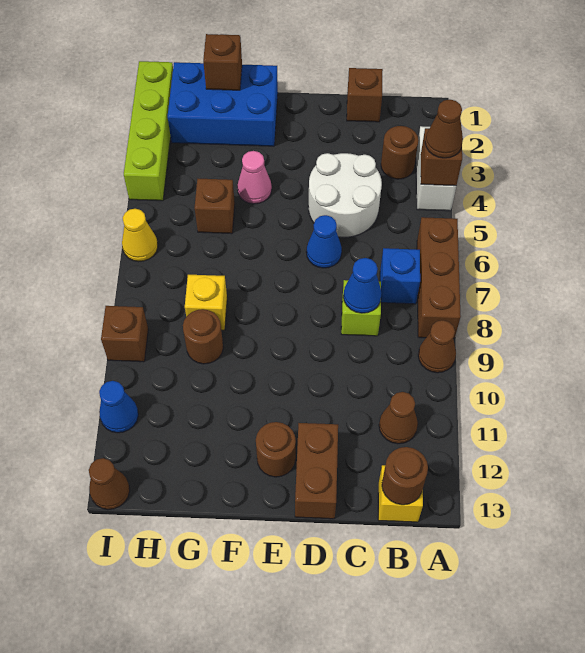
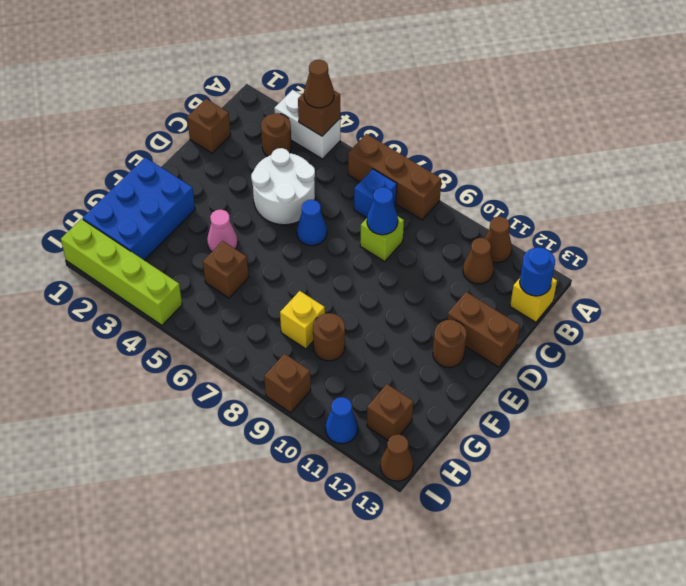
brown cone A9 level 1 -> brown cone A11 level 1
brown round brick B13 level 2 -> blue round brick B13 level 2
brown brick G1 level 2 -> brown brick H12 level 1
yellow cone I6 level 1 -> none

